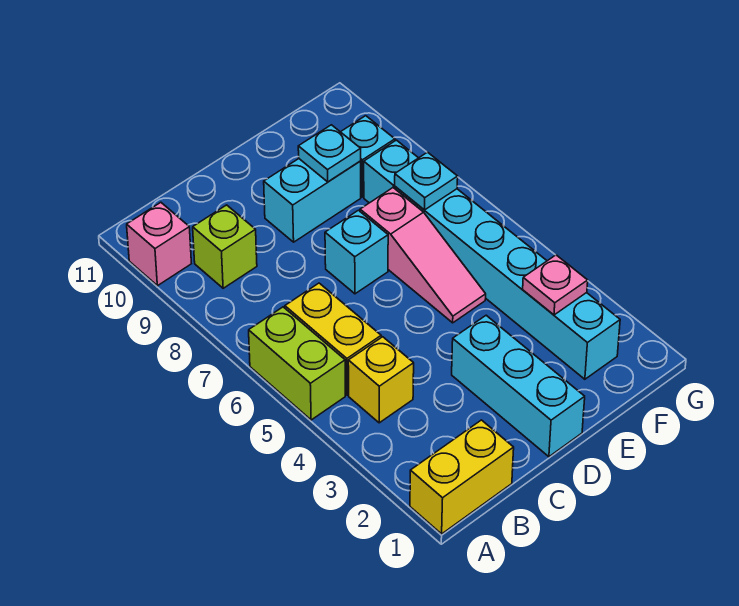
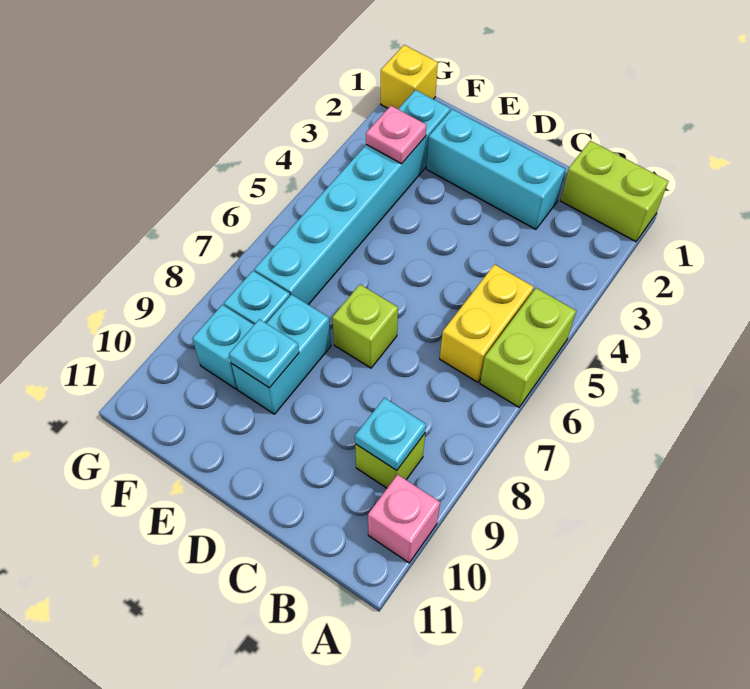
yellow brick A1:B1 level 1 -> lime brick A1:B1 level 1
yellow brick B4 level 1 -> yellow brick G1 level 1
cyan brick D1:D3 level 1 -> cyan brick C2:E2 level 1
cyan brick D7 level 1 -> lime brick D7 level 1
cyan brick D9:E9 level 1 -> cyan brick E8:E9 level 1
pink slope E5:E7 level 1 top 7 -> none
cyan plate F7 level 2 -> cyan plate B9 level 2

